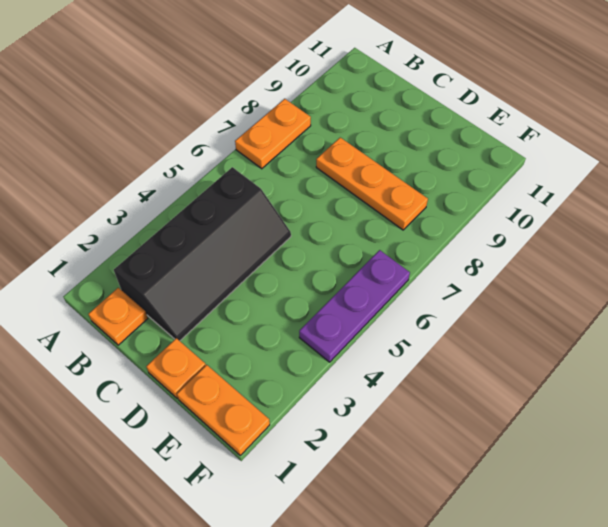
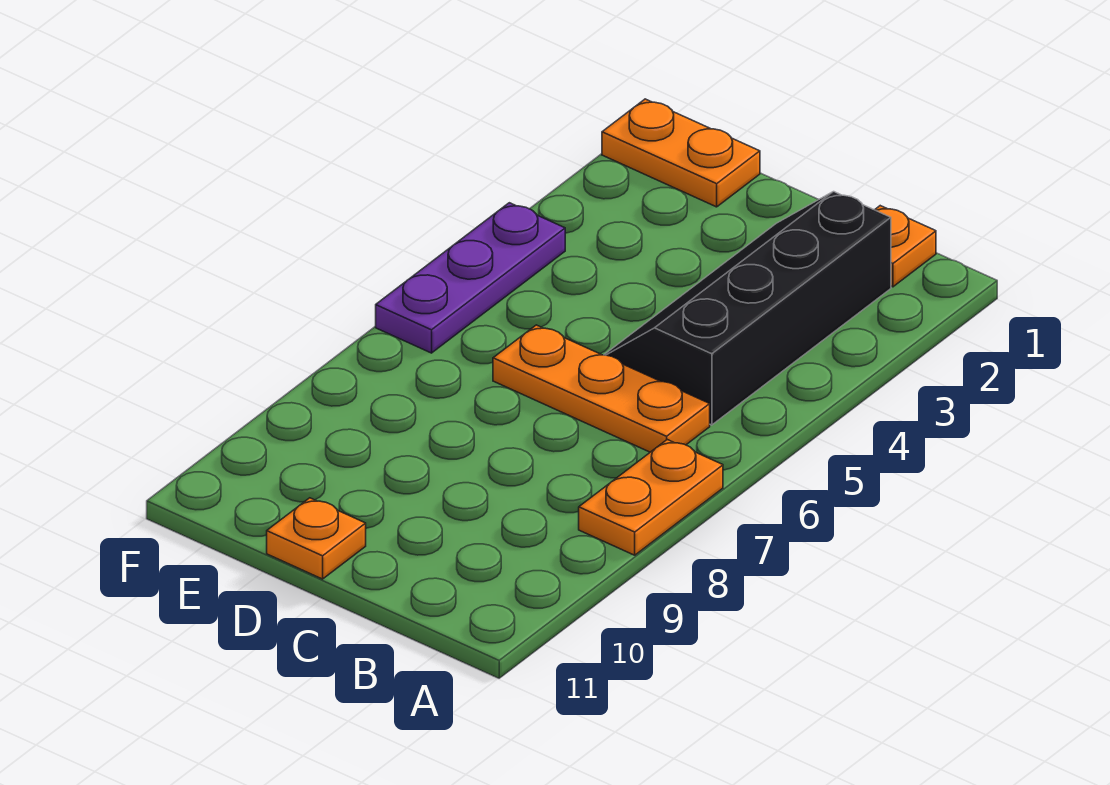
orange plate C8:E8 level 1 -> orange plate B6:D6 level 1
orange plate D1 level 1 -> orange plate D11 level 1

